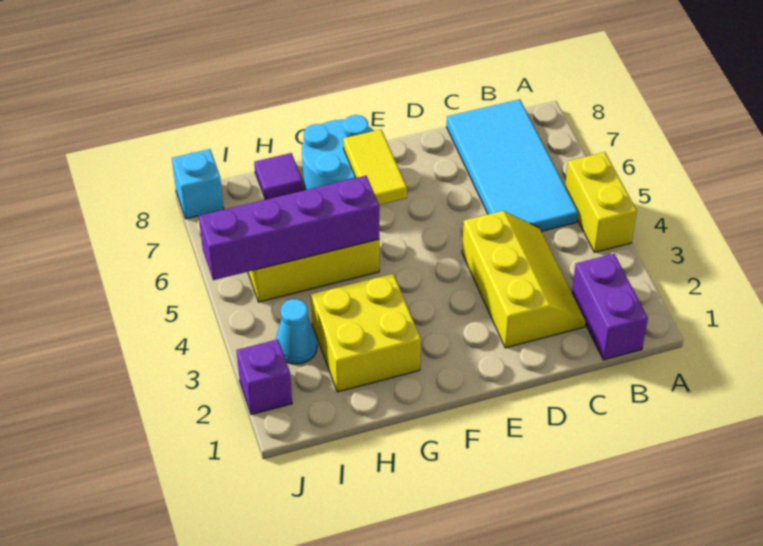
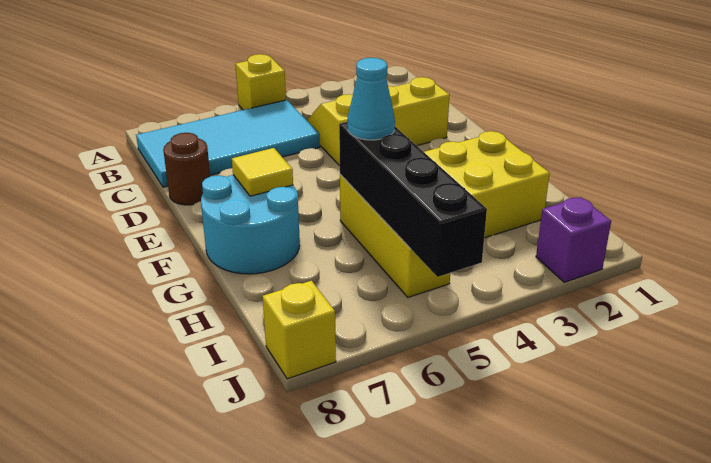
yellow brick A4:A5 level 1 -> yellow brick A5 level 1
purple brick B1:B2 level 1 -> none
none -> brown round brick D8 level 1
yellow tile F6:F7 level 2 -> yellow tile F7 level 2
purple brick G5:J5 level 2 -> black brick G5:J5 level 2
purple tile H8 level 1 -> none
cyan cone I3 level 1 -> cyan cone G5 level 3
cyan brick J8 level 1 -> yellow brick J8 level 1

